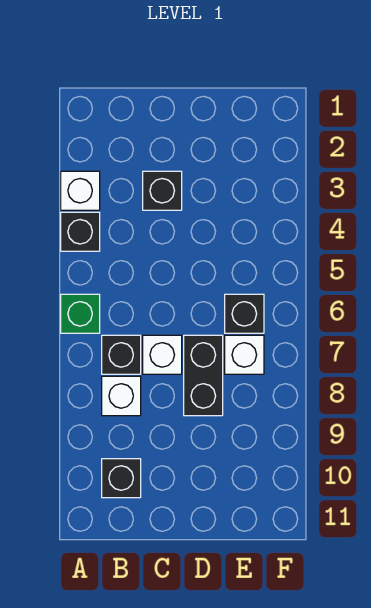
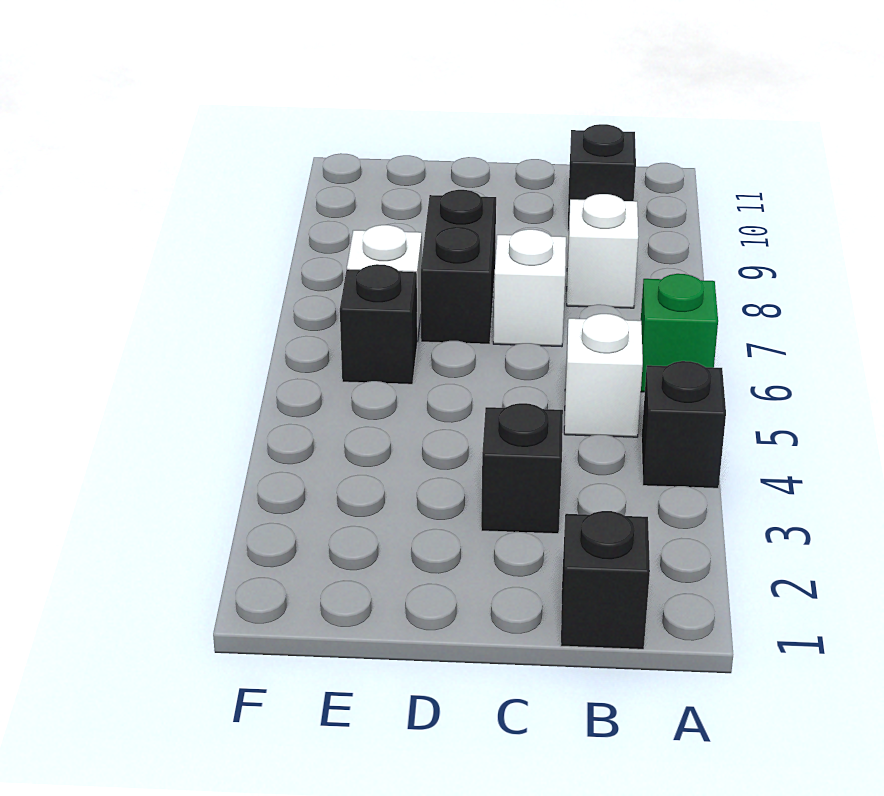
white brick A3 level 1 -> white brick B5 level 1
black brick B7 level 1 -> black brick B1 level 1

